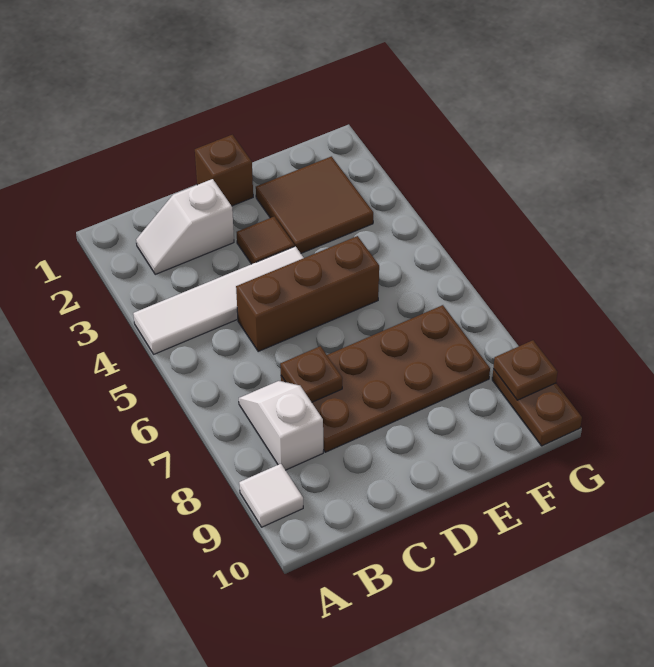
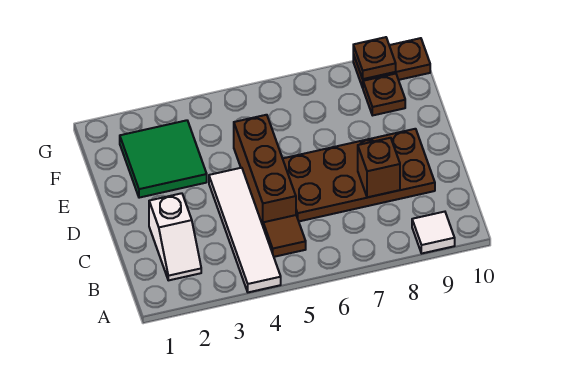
white slope B7:B8 level 1 top 8 -> none
brown plate C7:F8 level 1 -> brown plate C6:D9 level 1
brown plate C7 level 2 -> brown plate F9 level 1
brown brick D1 level 1 -> brown brick C8 level 2
brown tile D3 level 1 -> brown tile B5 level 1
brown tile E2:F3 level 1 -> green tile E2:F3 level 1

